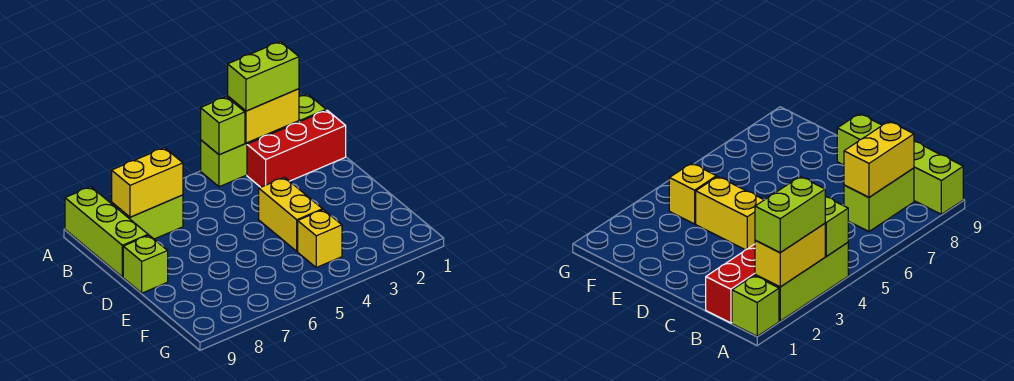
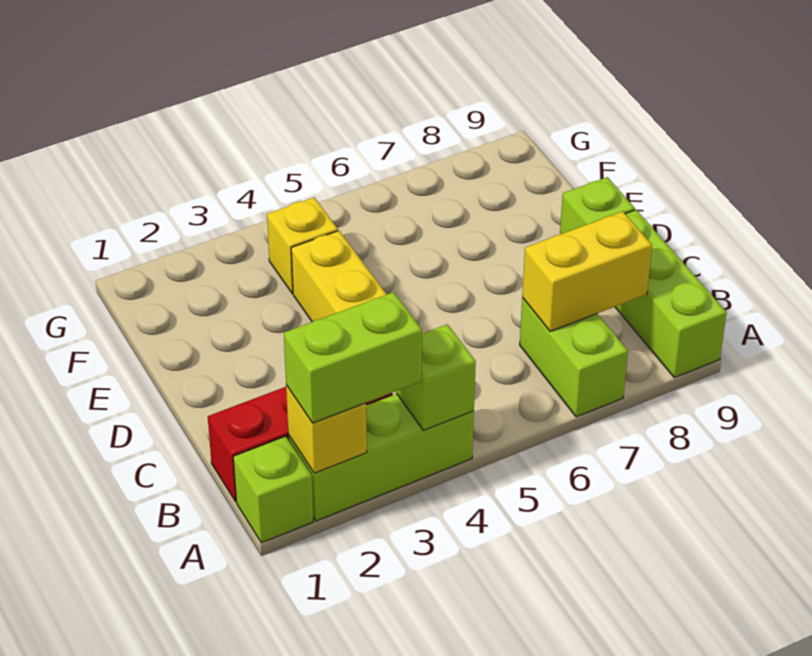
yellow brick A2:A3 level 2 -> yellow brick A2 level 2
lime brick B7:B8 level 1 -> lime brick A7:B7 level 1

